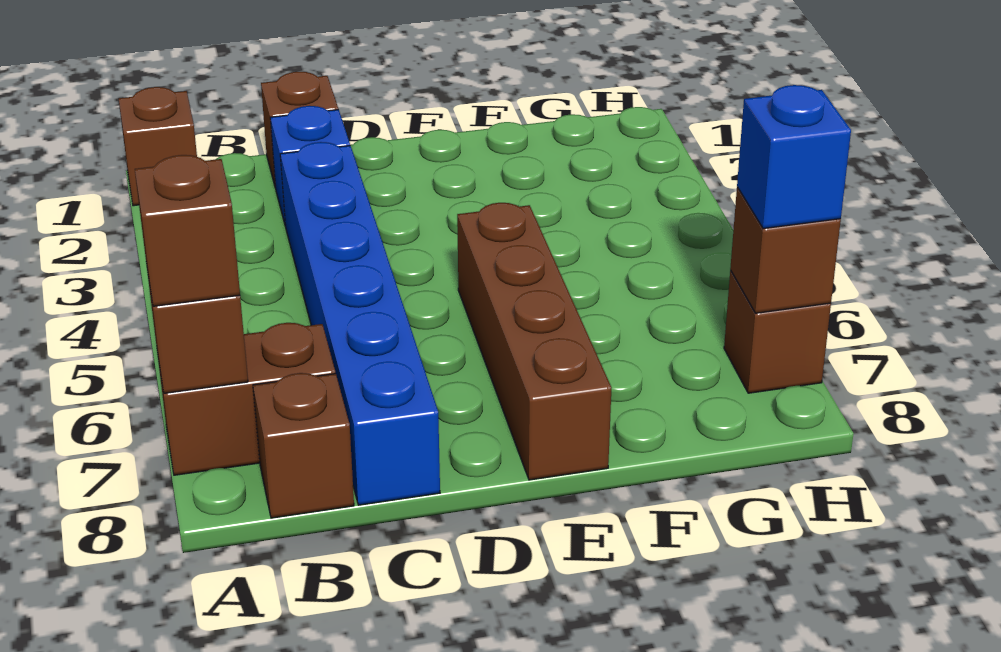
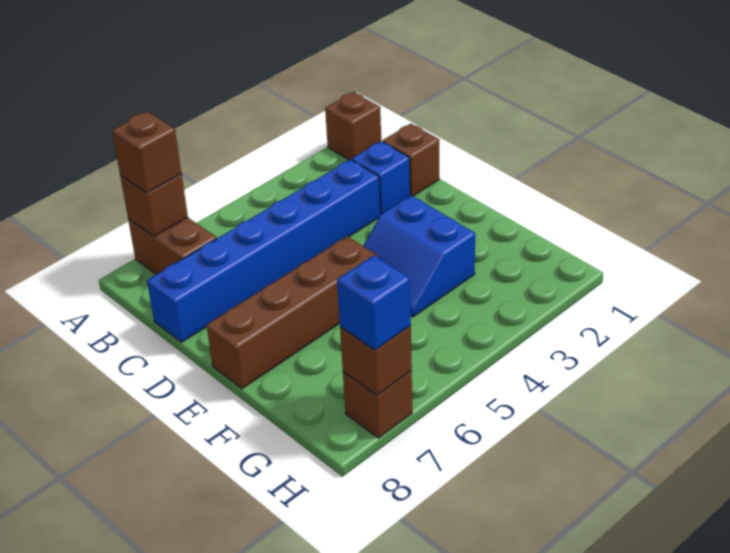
brown brick B8 level 1 -> none
none -> blue slope E3:F4 level 1 top 3

